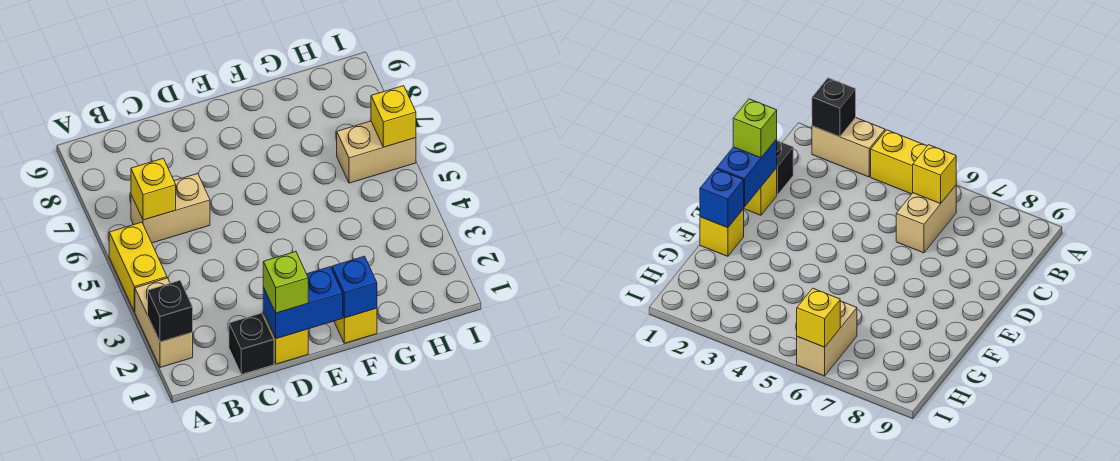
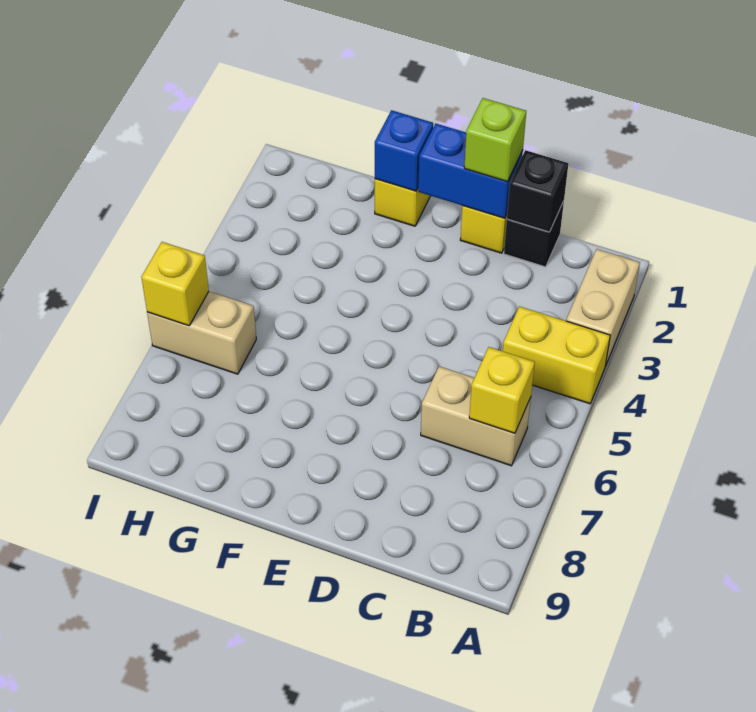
black brick A2 level 2 -> black brick C1 level 2
yellow brick A4:A5 level 1 -> yellow brick A4:B4 level 1

